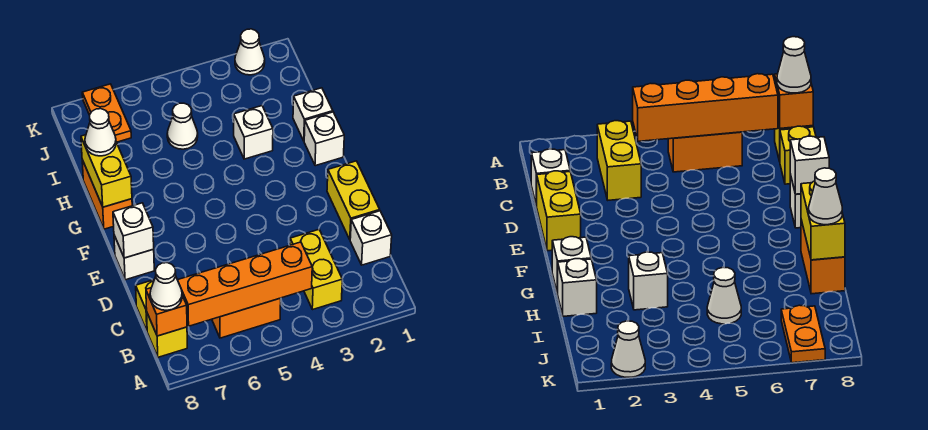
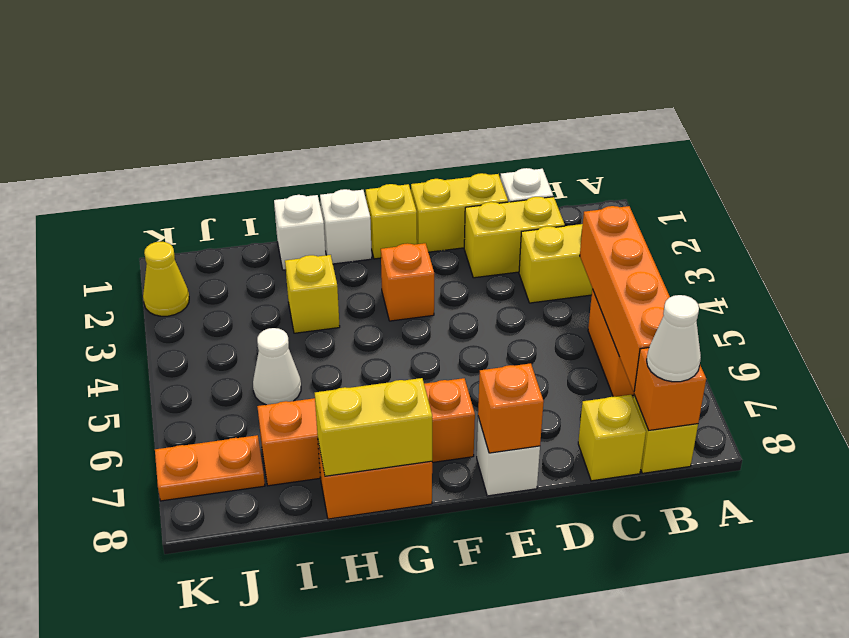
none -> yellow brick C2:D2 level 1
white brick E8 level 2 -> orange brick E8 level 2
none -> yellow brick F1 level 1
none -> orange brick F3 level 1
none -> orange brick F7:I7 level 1
white brick H3 level 1 -> yellow brick H3 level 1
white cone H8 level 3 -> none
white cone K2 level 1 -> yellow cone K2 level 1

